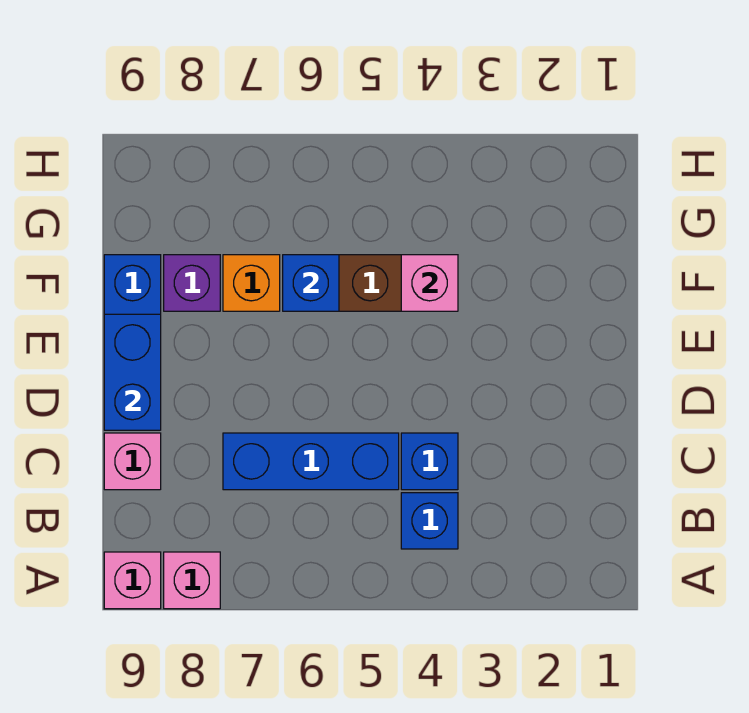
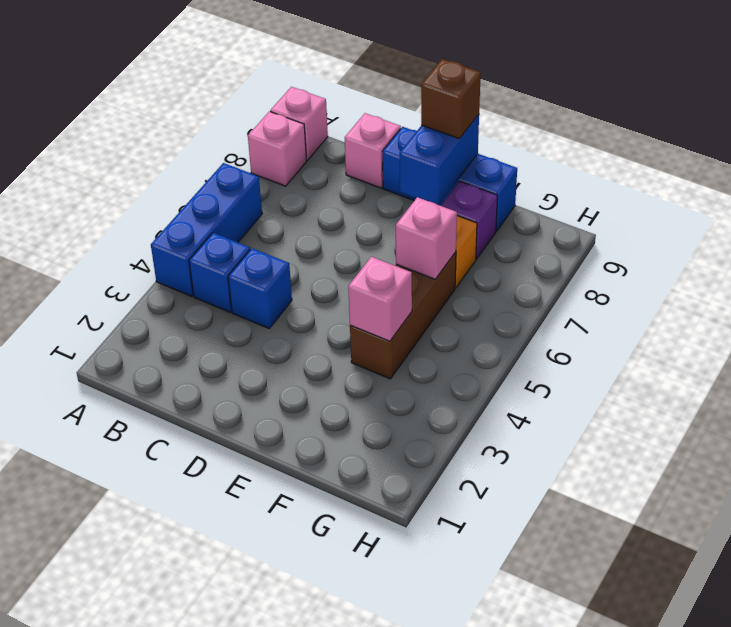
blue brick C5:C7 level 1 -> blue brick A4:A6 level 1
blue brick D9:E9 level 2 -> blue brick E8:E9 level 2
none -> brown brick E9 level 3
blue brick F6 level 2 -> pink brick F6 level 2

